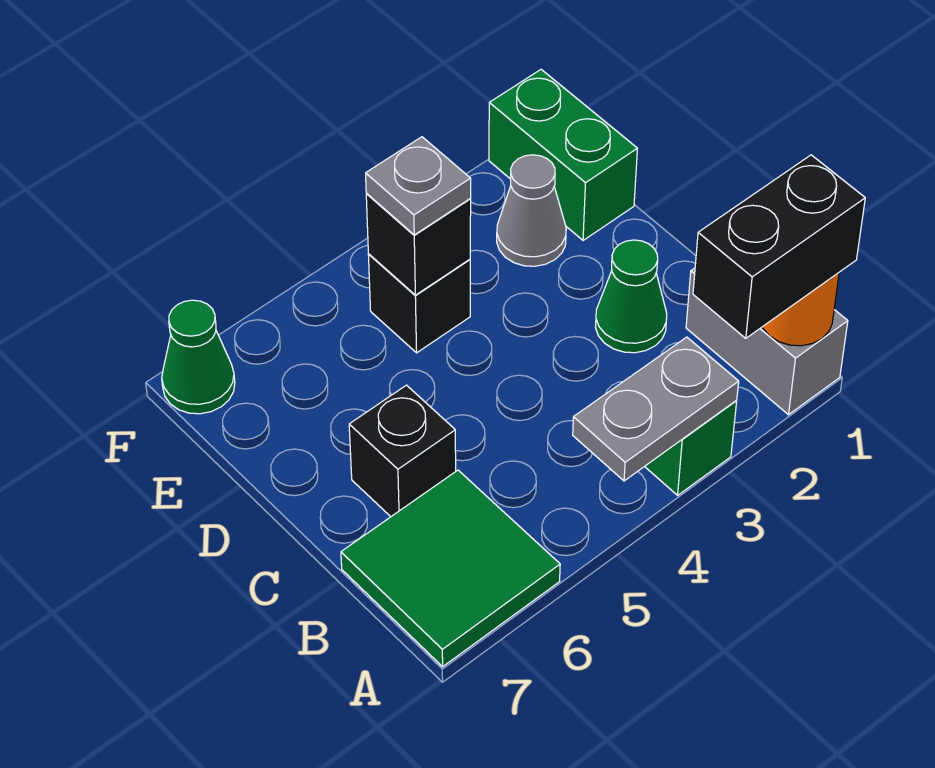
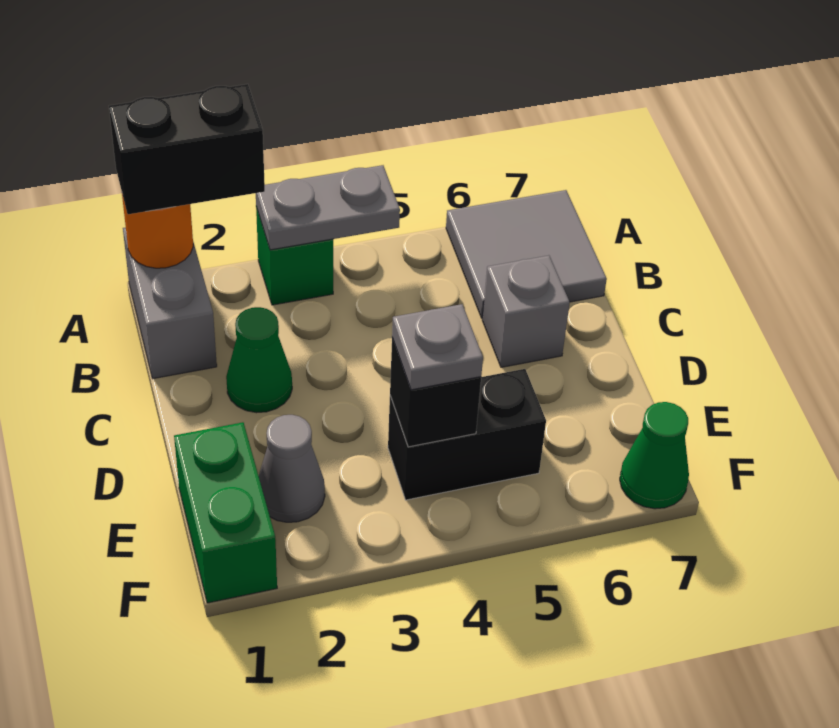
green tile A6:B7 level 1 -> grey tile A6:B7 level 1
black brick C6 level 1 -> grey brick C6 level 1
black brick E4 level 1 -> black brick E4:E5 level 1

